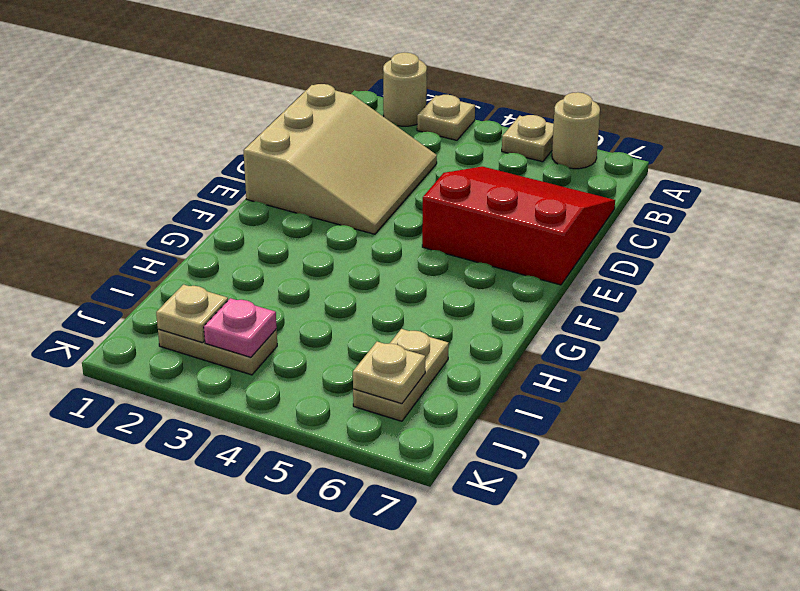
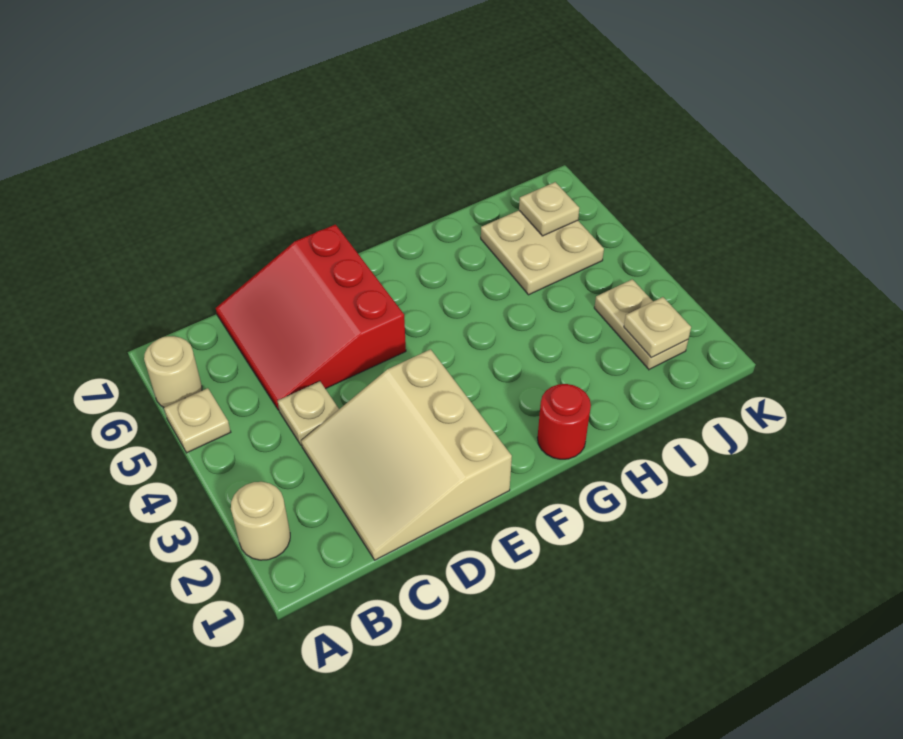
tan plate A3 level 1 -> tan plate C4 level 1
tan slope C1:E3 level 1 top 1 -> tan slope C1:E3 level 1 top E
none -> red round brick G1 level 1
tan plate I6:J6 level 1 -> tan plate I5:J6 level 1
pink plate J3 level 2 -> none

